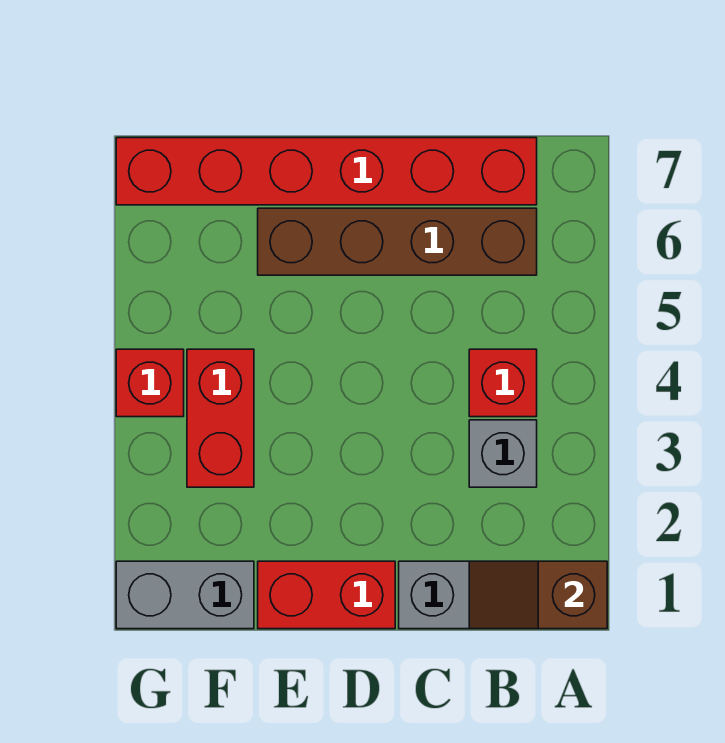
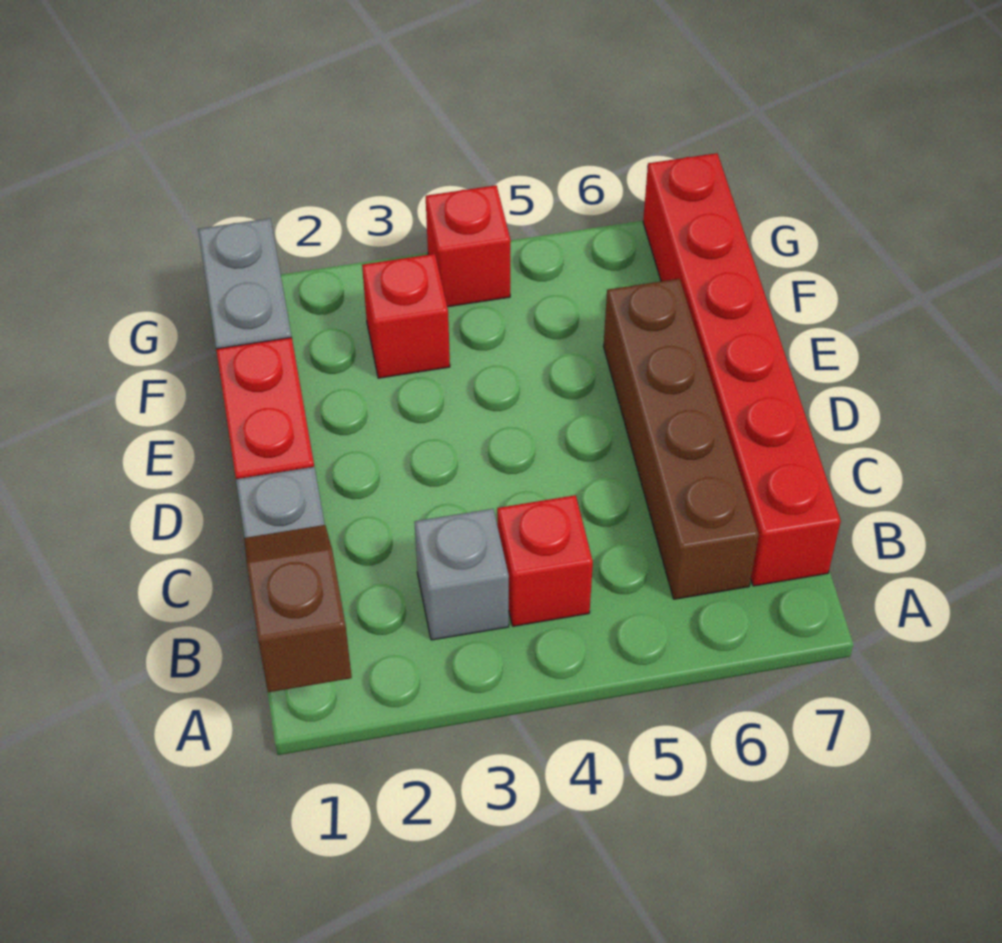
red brick F3:F4 level 1 -> red brick F3 level 1

